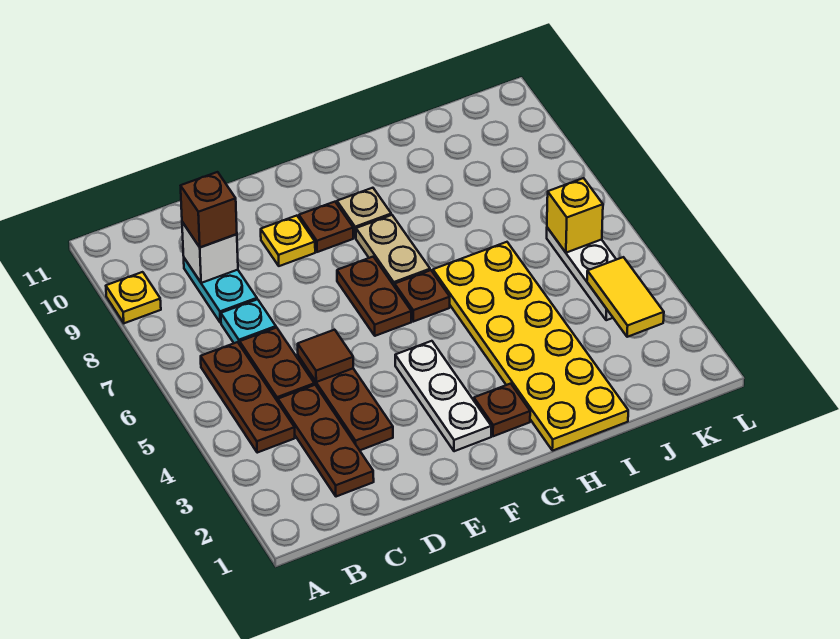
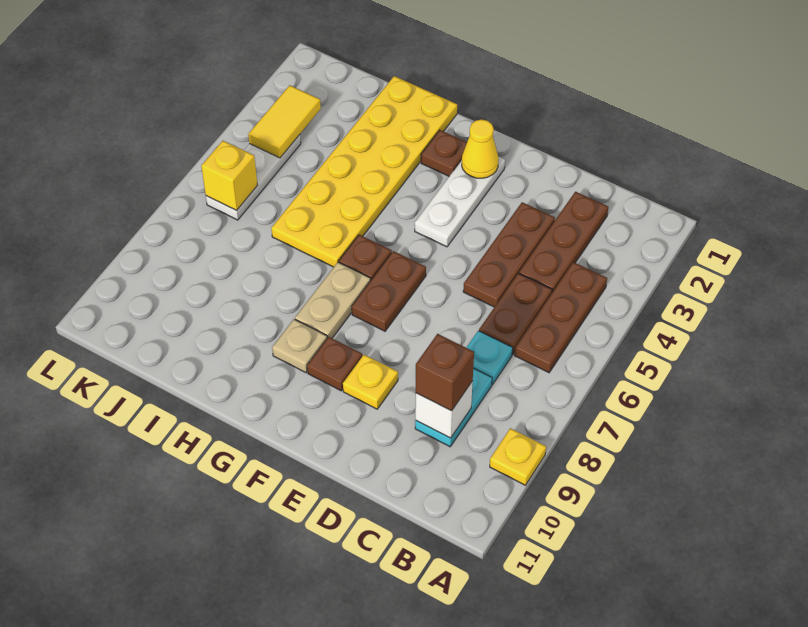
brown tile D5 level 2 -> none
none -> yellow cone F2 level 2

